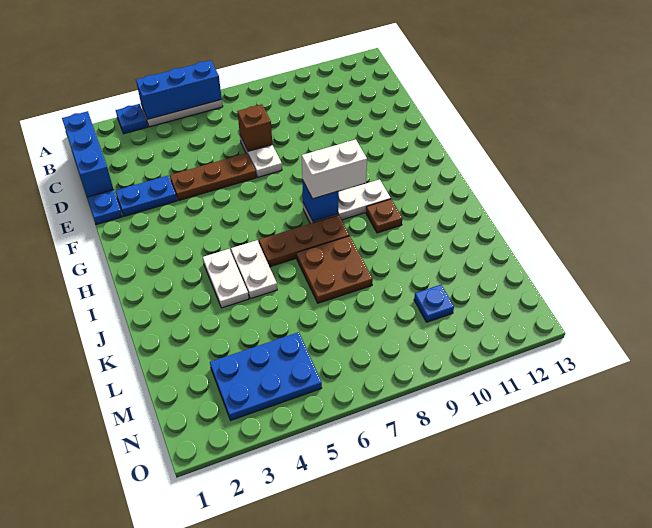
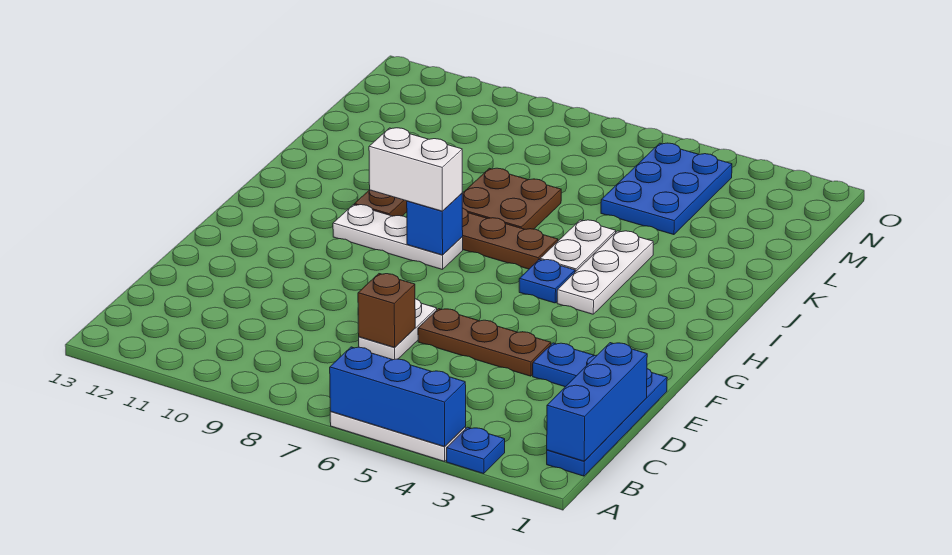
white plate I4:J4 level 1 -> white plate H4:J4 level 1
blue plate M3:N5 level 1 -> blue plate L4:N5 level 1
blue plate M10 level 1 -> blue plate H5 level 1

